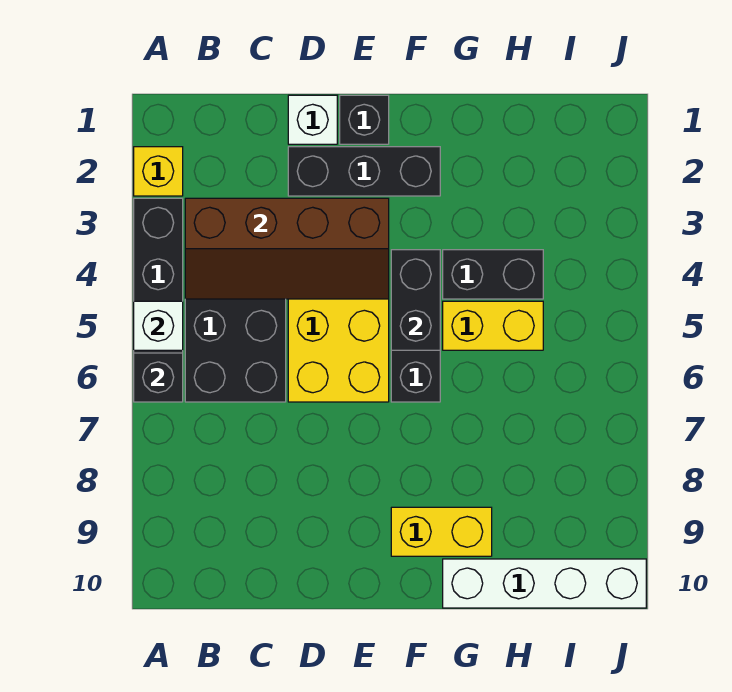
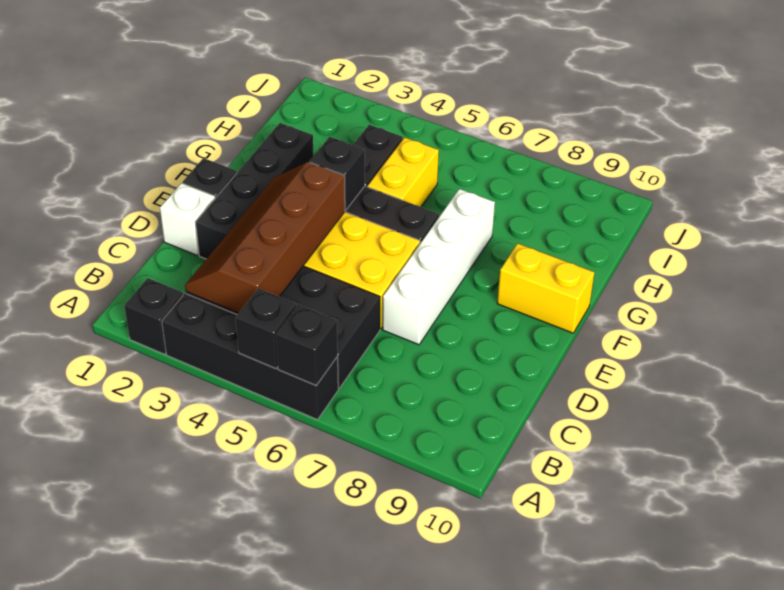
yellow brick A2 level 1 -> black brick A2 level 1
white brick A5 level 2 -> black brick A5 level 2
brown slope B3:E4 level 2 top 3 -> brown slope B3:E4 level 2 top 4
black brick D2:F2 level 1 -> black brick D2:G2 level 1
black brick F4:F5 level 2 -> black brick F4 level 2
yellow brick F9:G9 level 1 -> yellow brick F9:F10 level 1
white brick G10:J10 level 1 -> white brick D7:G7 level 1

